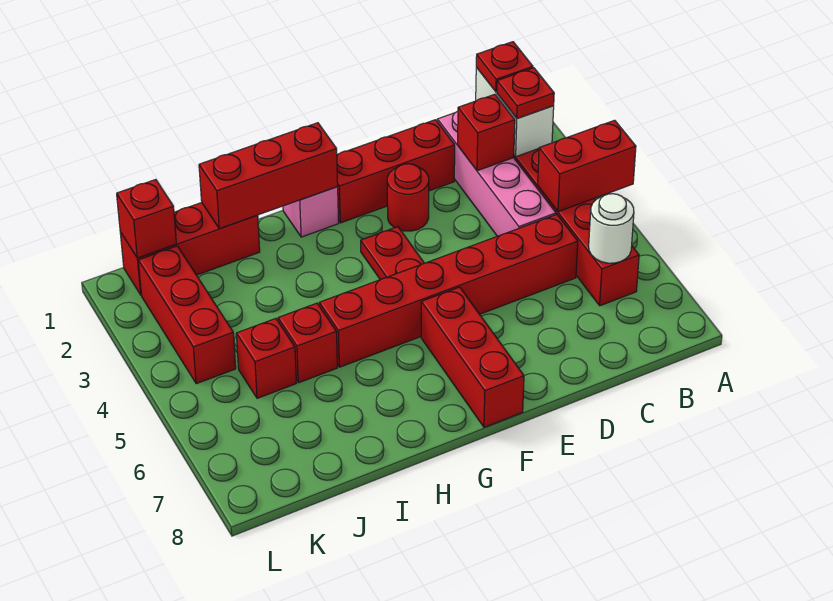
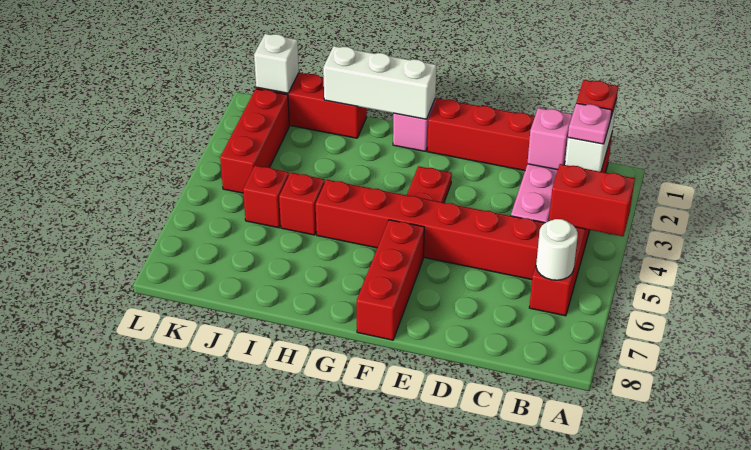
red plate B2 level 3 -> pink plate B2 level 3
red brick C2 level 2 -> pink brick C2 level 2
red round brick E2 level 1 -> none
red brick G1:I1 level 2 -> white brick G1:I1 level 2
red brick K1 level 2 -> white brick K1 level 2

